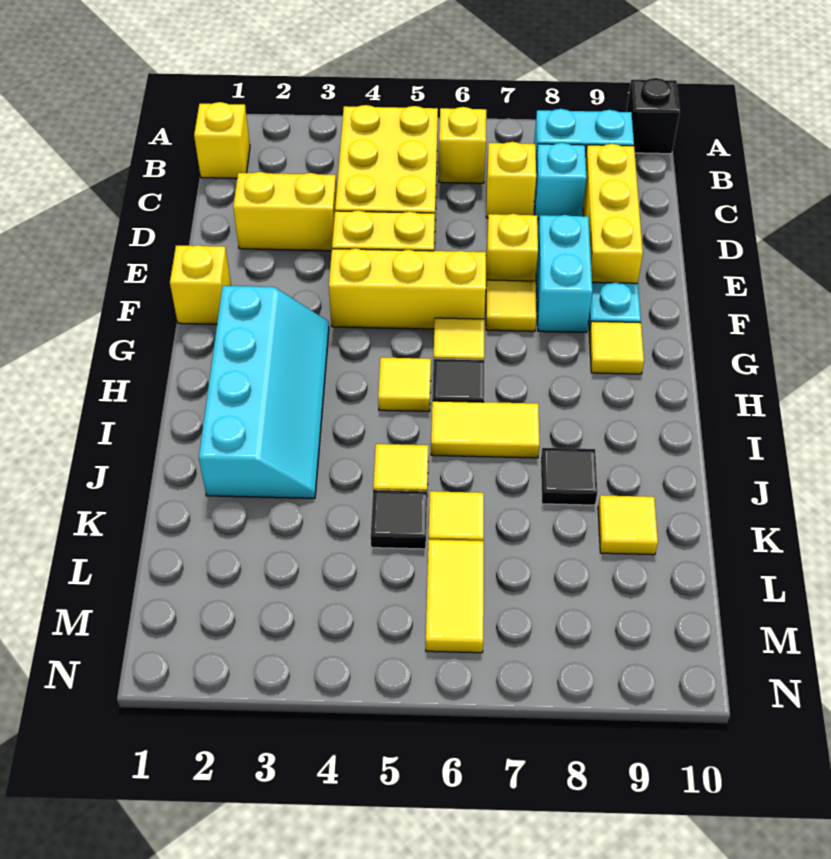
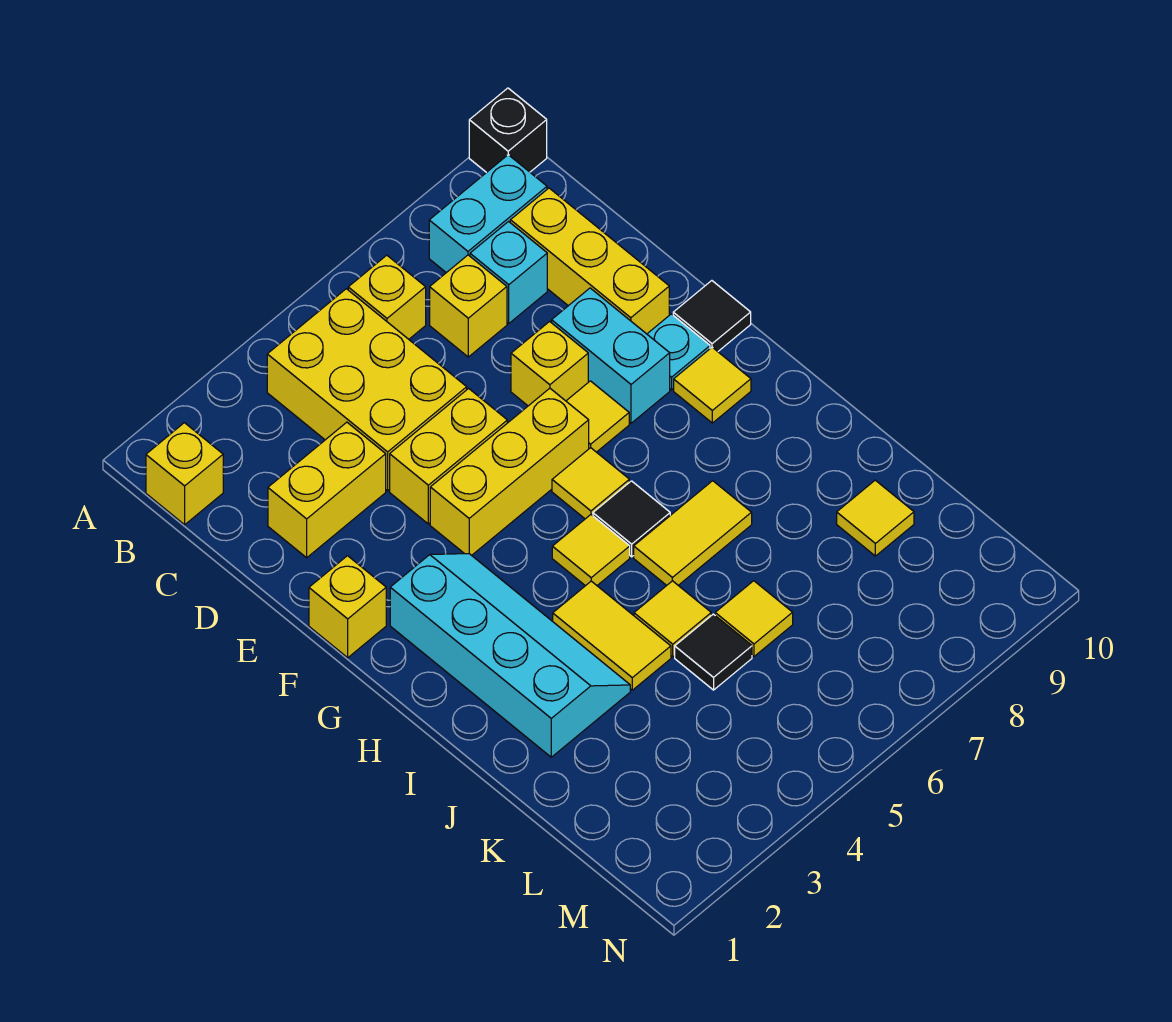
black tile J8 level 1 -> black tile F10 level 1
yellow tile L6:M6 level 1 -> yellow tile I4:J4 level 1

